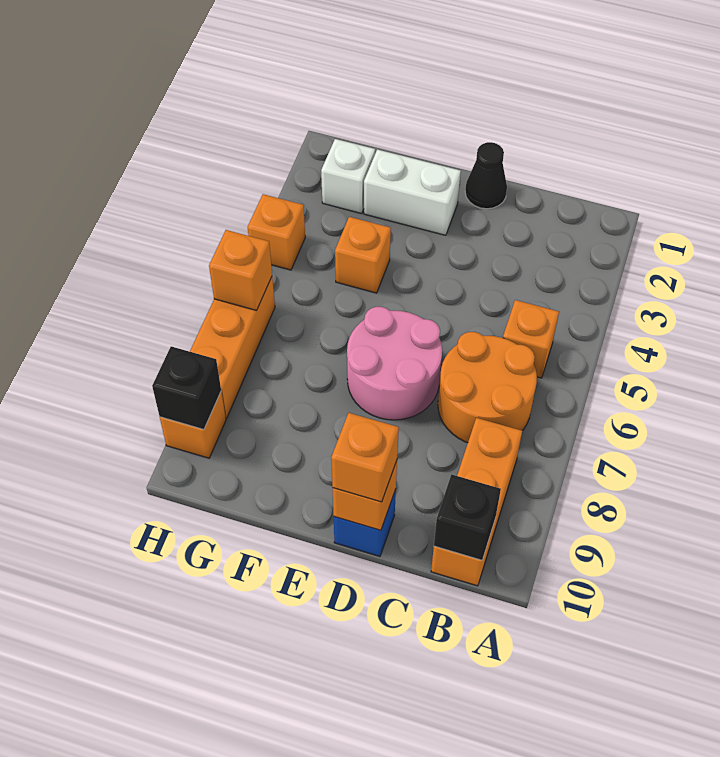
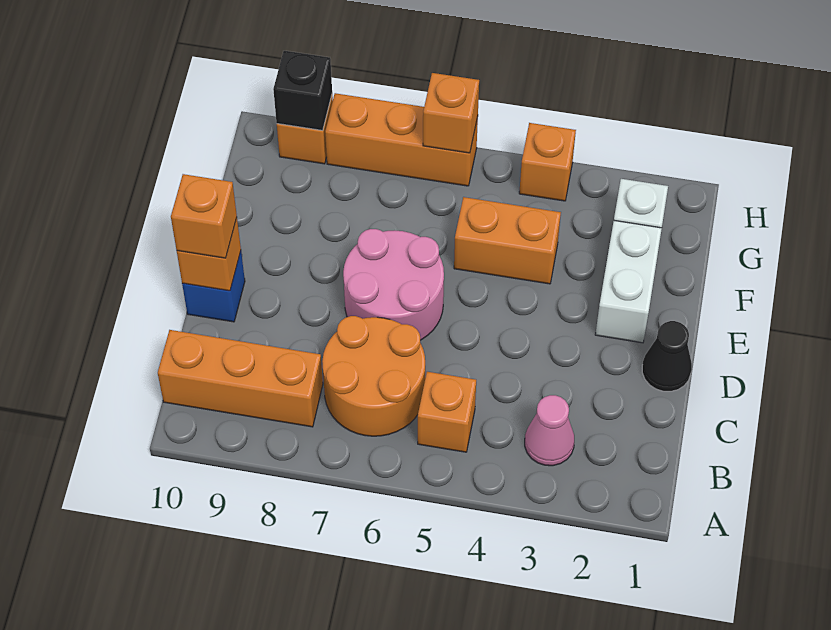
none -> pink cone B3 level 1
black brick B10 level 2 -> none
orange brick F4 level 1 -> orange brick F4:F5 level 1

